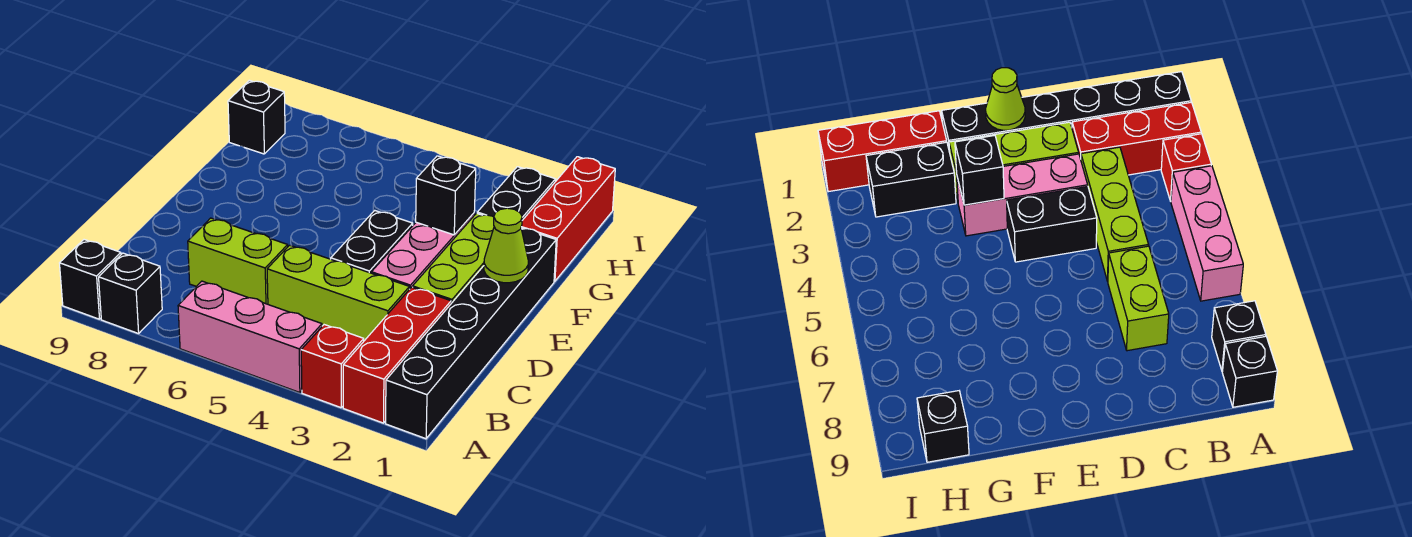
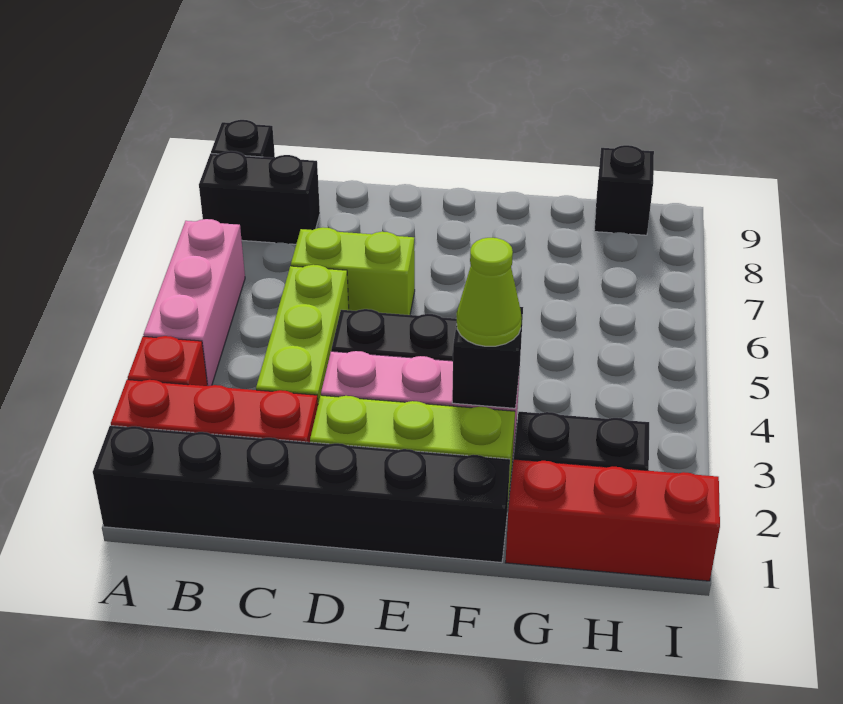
black brick A8 level 1 -> black brick A8:B8 level 1
lime brick C6:C7 level 1 -> lime brick C6:D6 level 1
lime cone E1 level 2 -> lime cone F3 level 3

